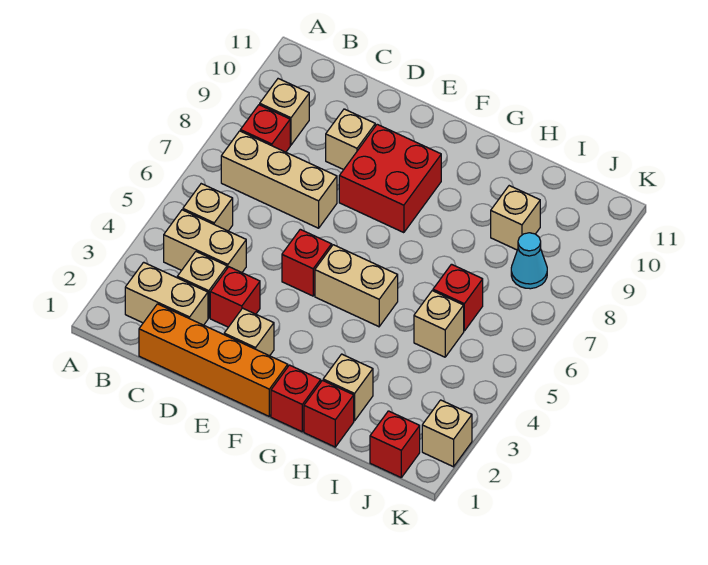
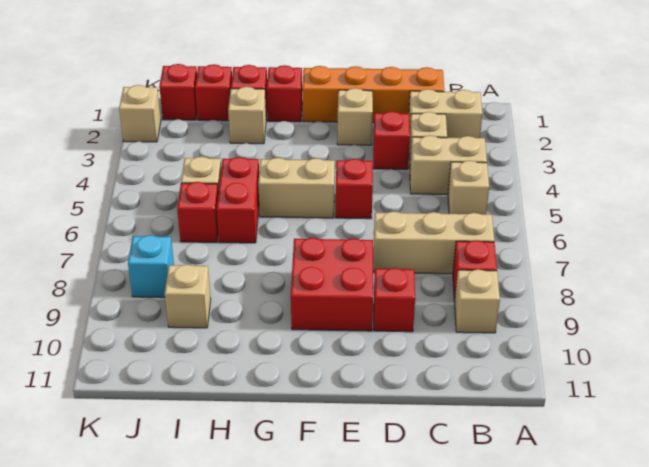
tan brick D9 level 1 -> red brick D9 level 1
none -> red brick H5:H6 level 1
none -> red brick I1 level 1
cyan cone J8 level 1 -> cyan brick J8 level 1

